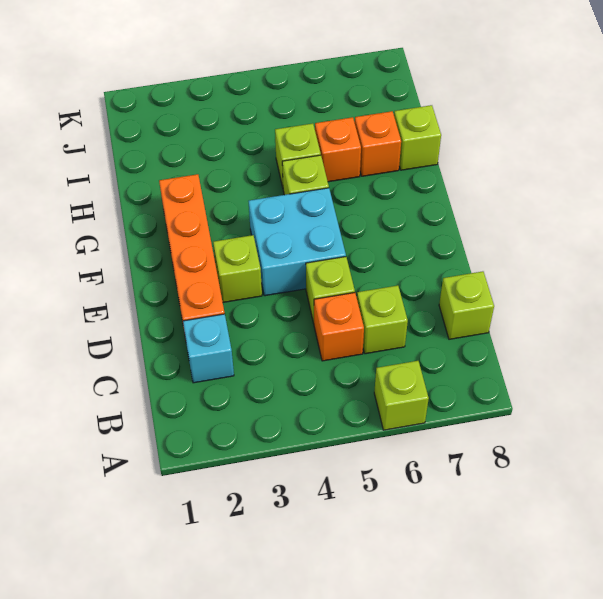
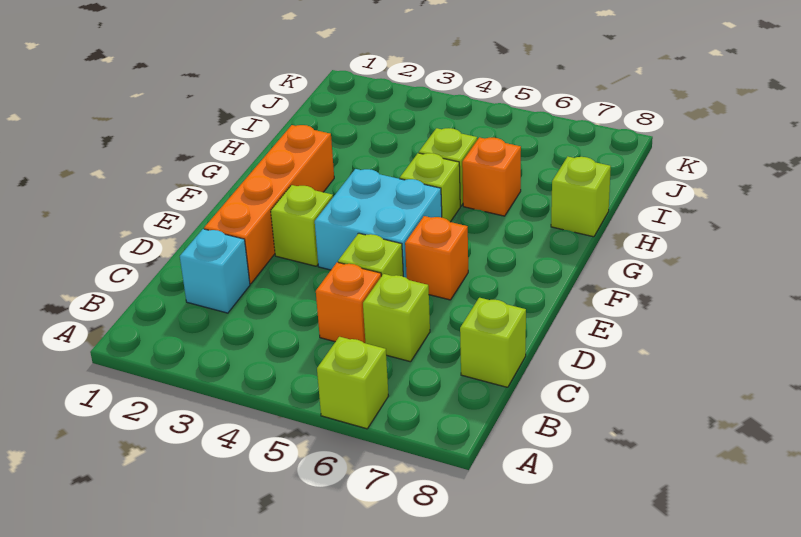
orange brick H7 level 1 -> orange brick E6 level 1

